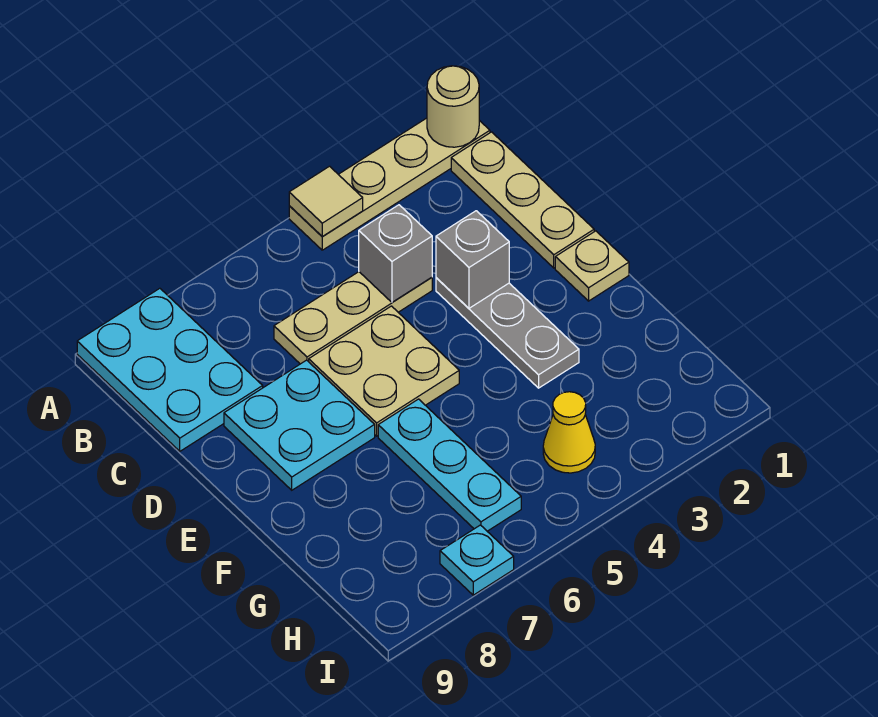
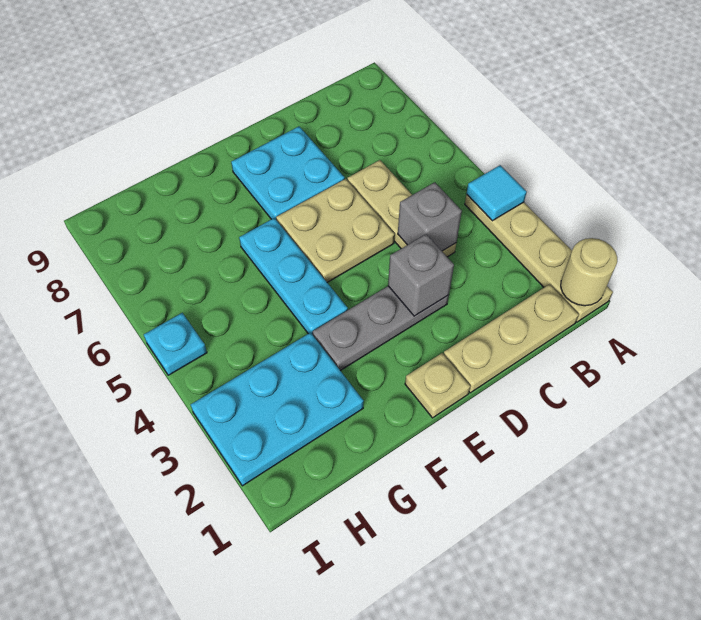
tan tile A4 level 2 -> cyan tile A4 level 2
cyan plate A8:C9 level 1 -> cyan plate G2:I3 level 1
cyan plate F6:H6 level 1 -> cyan plate F4:F6 level 1
yellow cone H4 level 1 -> none
cyan plate I7 level 1 -> cyan plate I5 level 1

